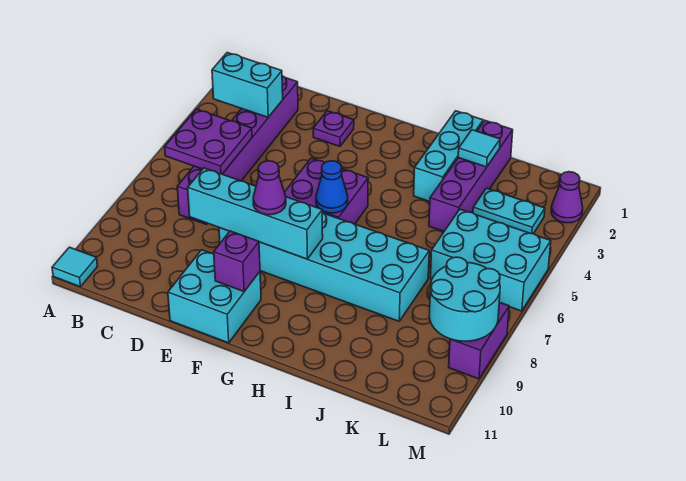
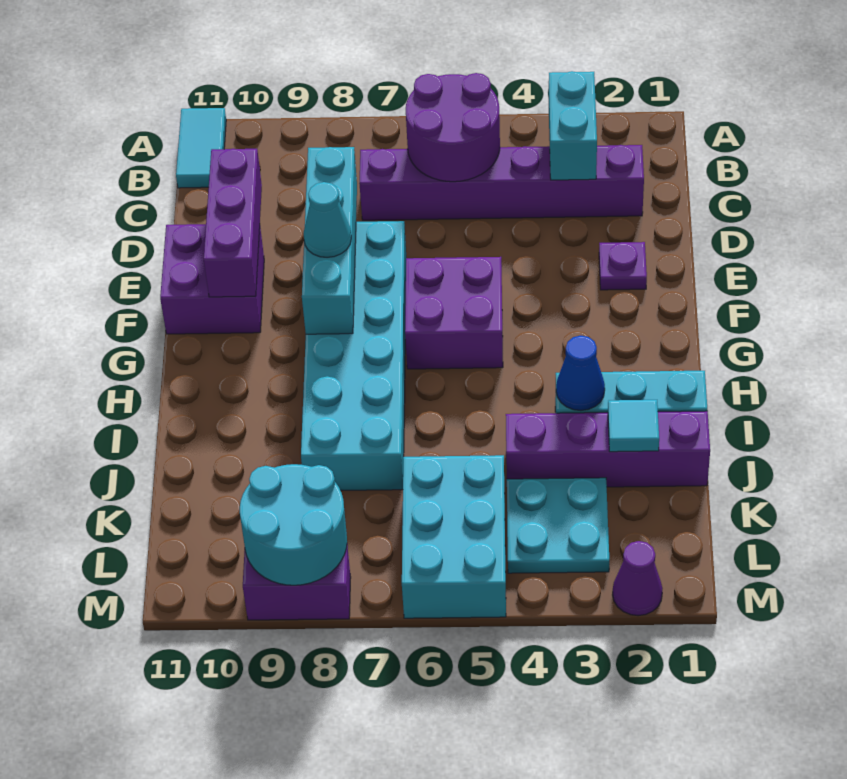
cyan tile A11 level 1 -> cyan tile A11:B11 level 1
purple plate B5:C6 level 2 -> purple round brick B5:C6 level 2
cyan brick E10:F11 level 1 -> purple brick E10:F11 level 1
purple cone F8 level 3 -> cyan cone F8 level 3
purple brick F10 level 2 -> purple brick D10:F10 level 2
blue cone G6 level 2 -> blue cone I3 level 2
cyan plate K3:L3 level 1 -> cyan plate K3:L4 level 1

